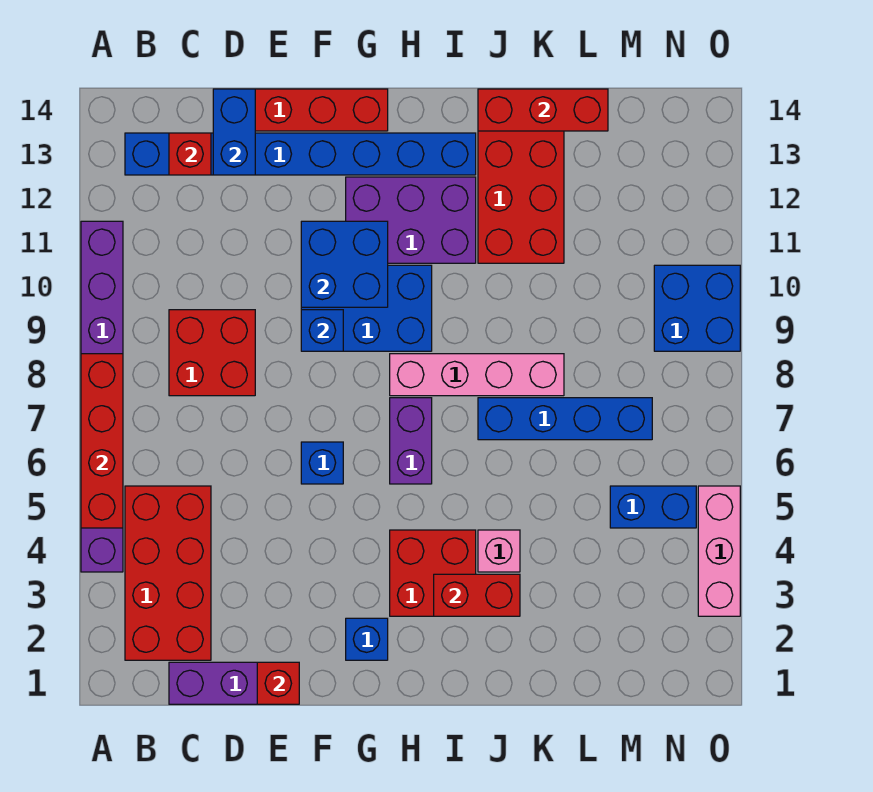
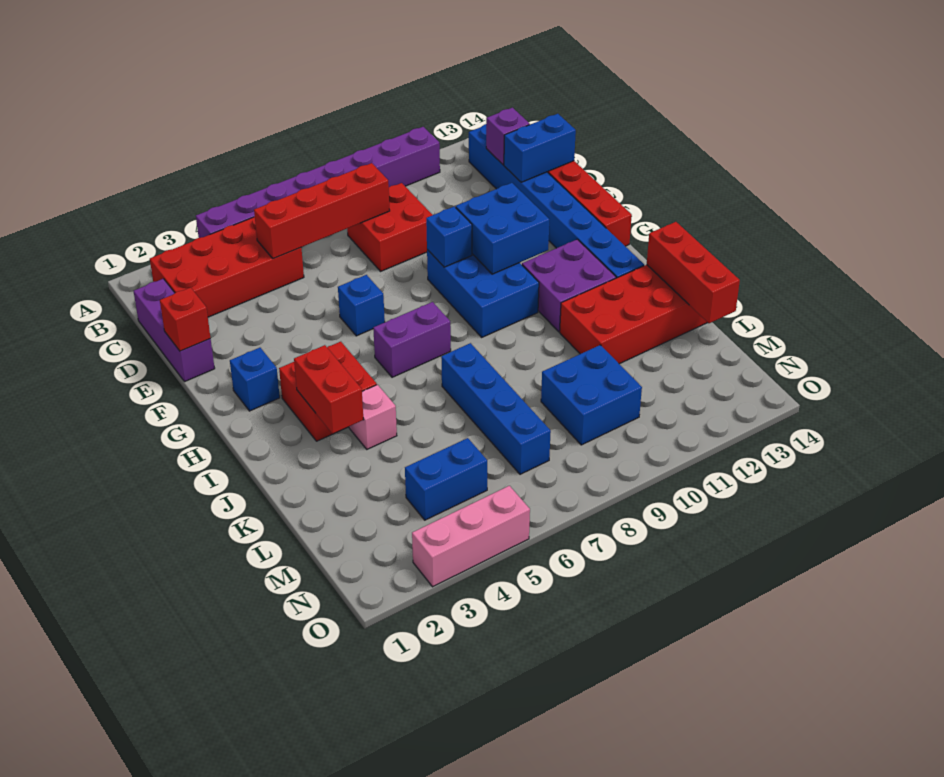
red brick A5:A8 level 2 -> red brick C5:C8 level 2
red brick C13 level 2 -> purple brick C13 level 2
purple brick G11:I12 level 1 -> purple brick H11:I12 level 1
pink brick H8:K8 level 1 -> none
blue brick M5:N5 level 1 -> blue brick M4:M5 level 1
blue brick N9:O10 level 1 -> blue brick L9:M10 level 1

